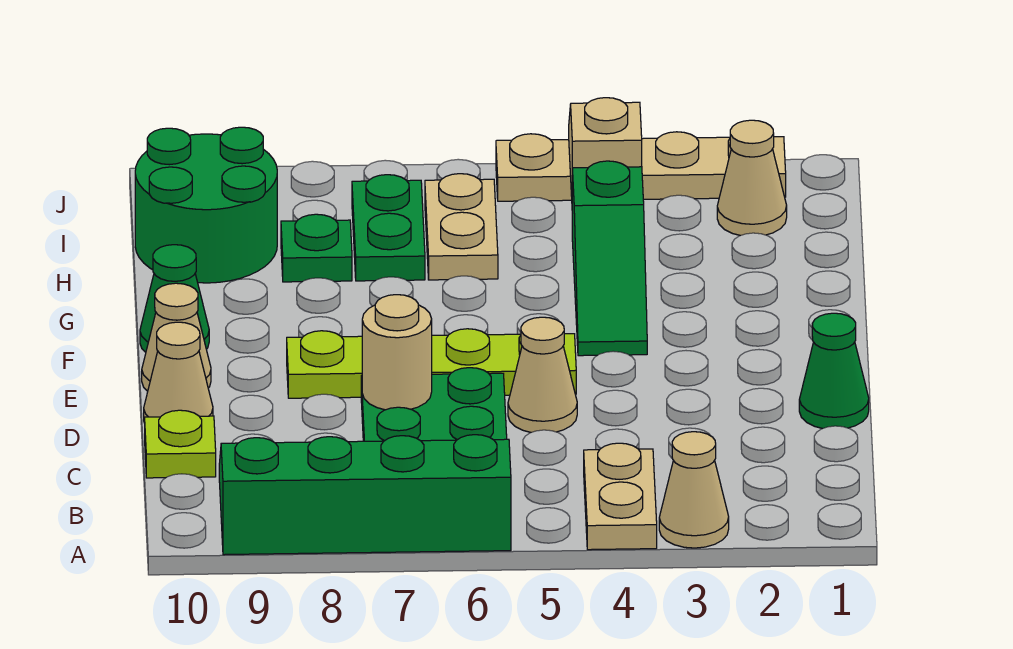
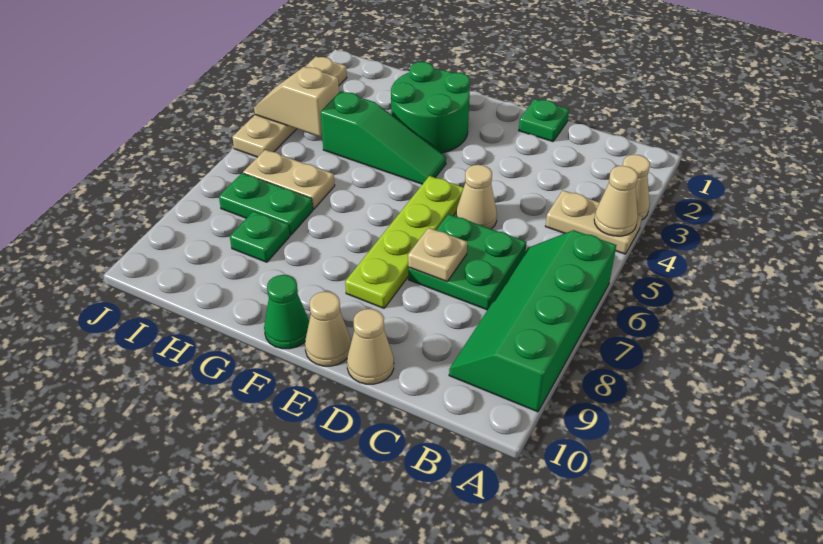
lime plate C10 level 1 -> none
green cone D1 level 1 -> green plate D1 level 1
tan round brick D7 level 2 -> tan plate D7 level 2
green round brick H9:I10 level 1 -> green round brick F2:G3 level 1
tan cone I2 level 1 -> tan cone A4 level 2

